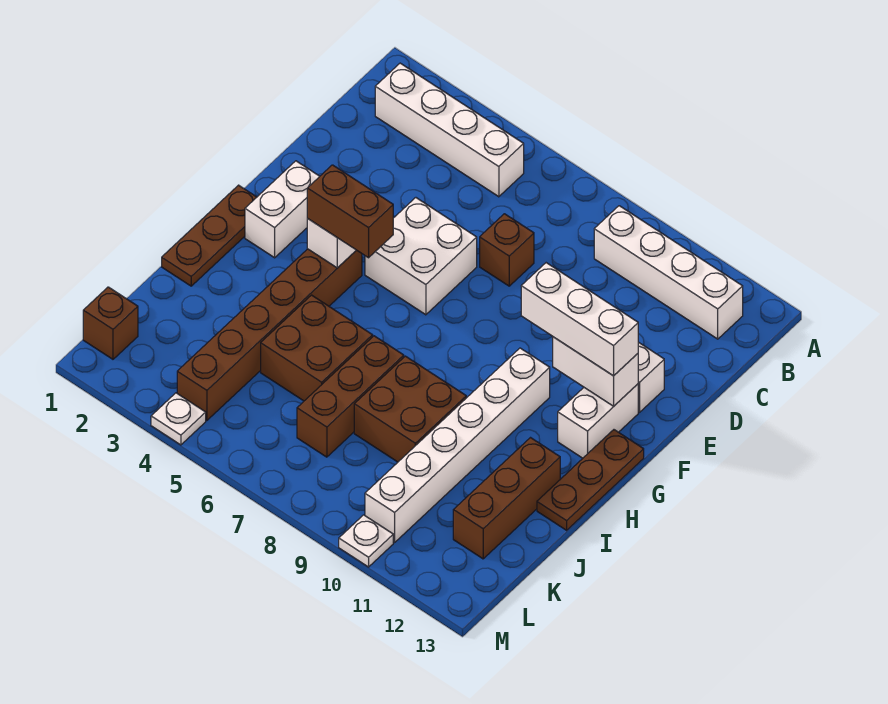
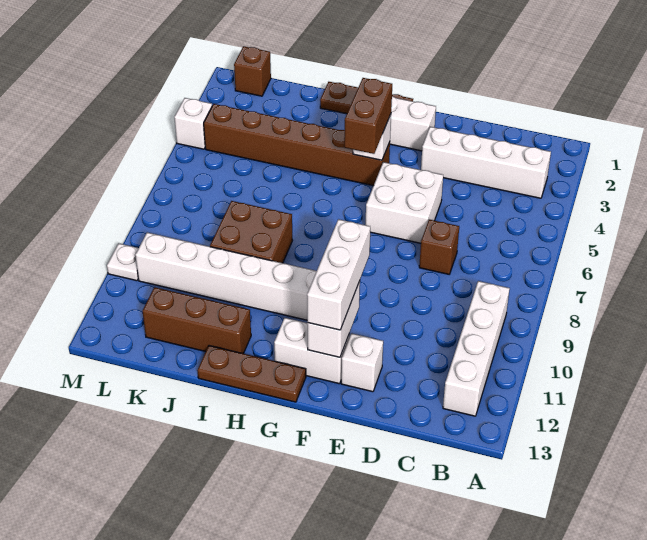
white brick B2:B5 level 1 -> white brick B3:E3 level 1
brown brick I5:J6 level 1 -> none
brown brick I7:K7 level 1 -> none
white plate M4 level 1 -> white brick M4 level 1

